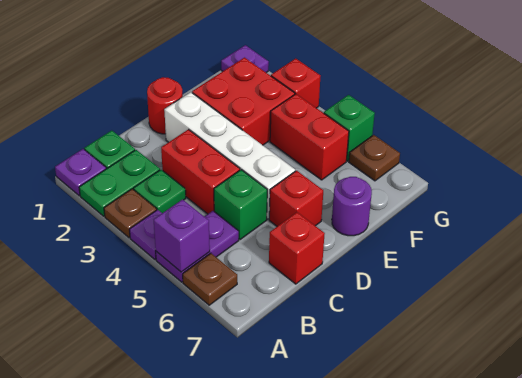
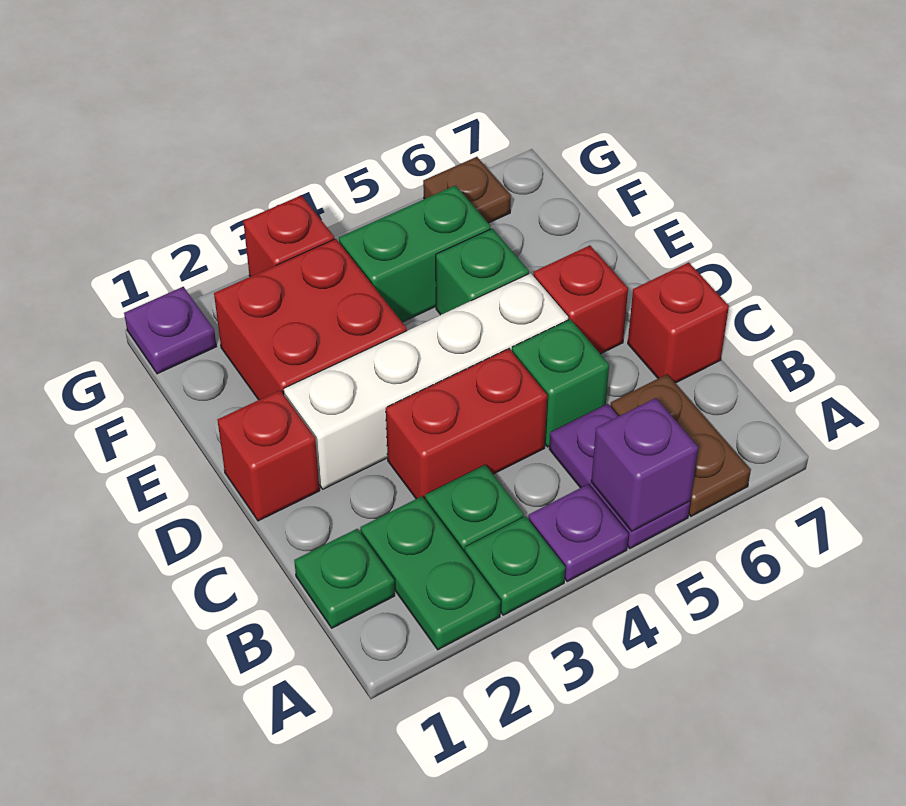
purple plate A1 level 1 -> none
brown plate A3 level 1 -> green plate A3 level 1
brown plate A6 level 1 -> brown plate A6:B6 level 1
red round brick D1 level 1 -> red brick D1 level 1
purple round brick E7 level 1 -> none
red brick F4:F5 level 1 -> green brick F4:F5 level 1
green brick G5 level 1 -> green brick E5 level 1

